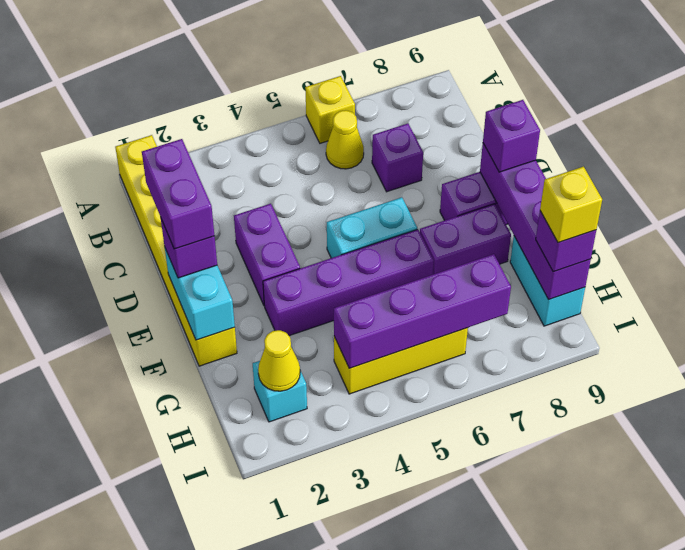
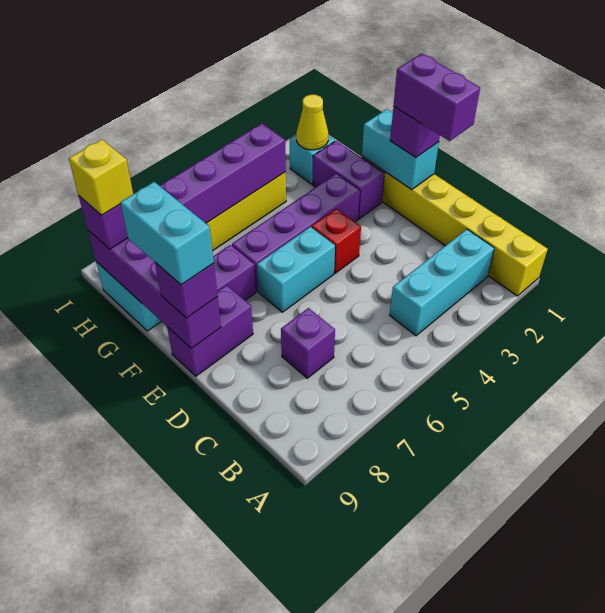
yellow brick A6 level 1 -> none
none -> cyan brick B2:B4 level 1
yellow cone B6 level 1 -> none
purple brick D3:E3 level 1 -> purple brick F2:G2 level 1
none -> red brick E4 level 1
none -> cyan brick E9:F9 level 4

